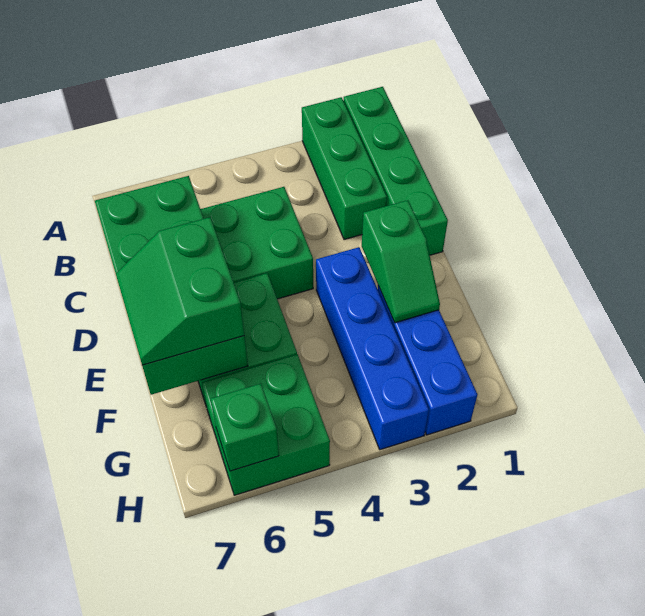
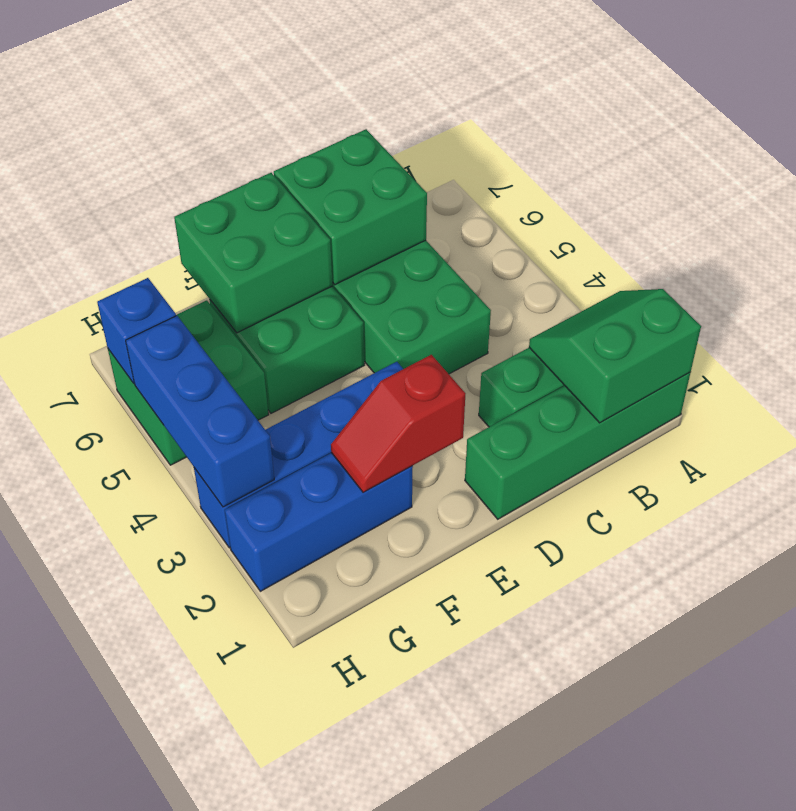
green slope E2:F2 level 2 top E -> red slope E2:F2 level 2 top E
green slope E6:F7 level 3 top 6 -> green slope A1:B2 level 2 top 1
none -> blue brick H3:H5 level 2
green brick H6 level 2 -> blue brick H6 level 2

